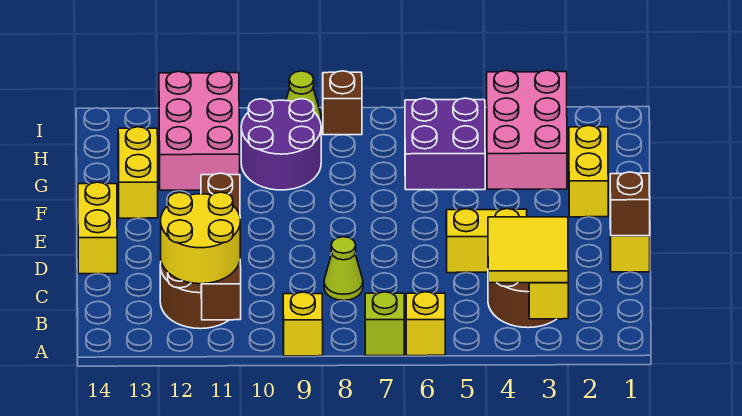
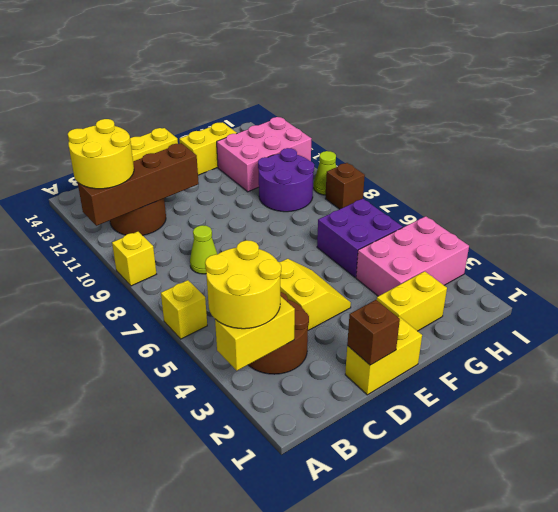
yellow tile A3:B4 level 3 -> yellow round brick A3:B4 level 3
lime brick A7 level 1 -> none

